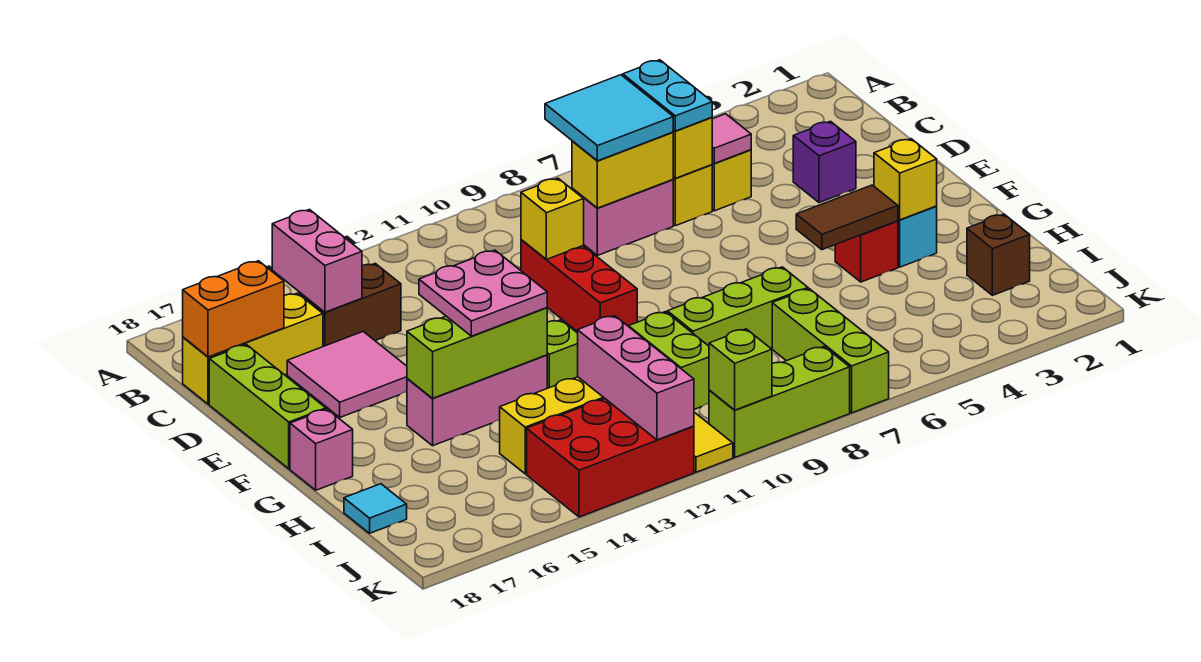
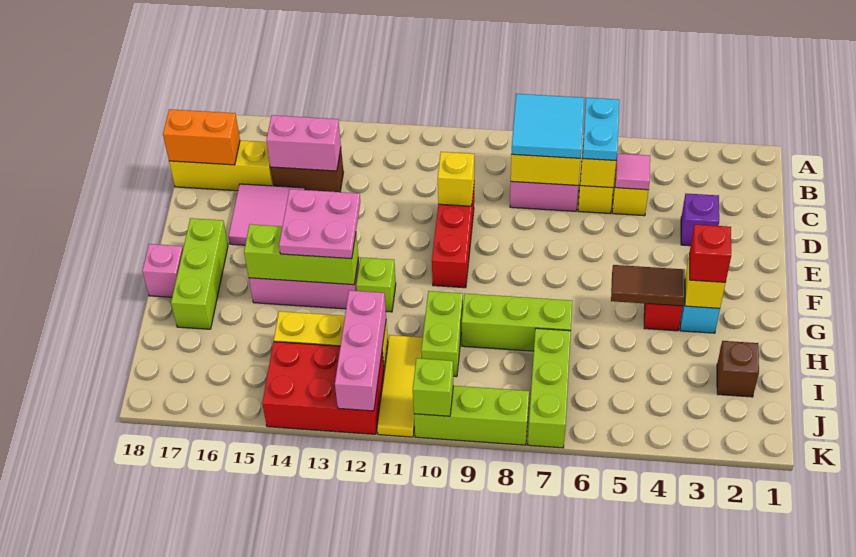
pink brick B15:C15 level 2 -> pink brick C14:C15 level 2
lime brick D18:F18 level 1 -> lime brick F17:H17 level 1
none -> red brick G3 level 3
cyan tile I18 level 1 -> none

